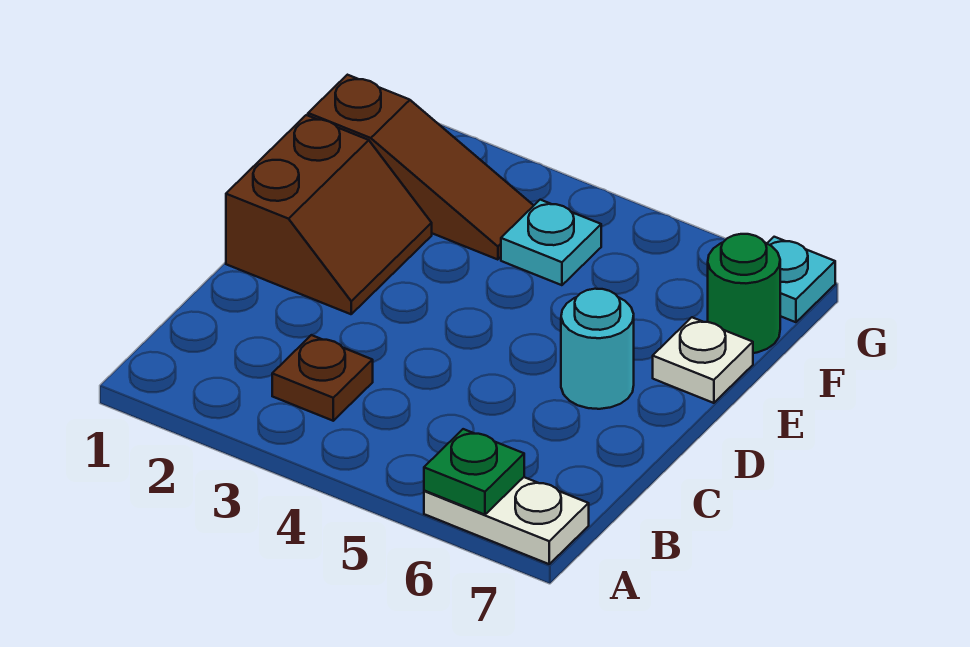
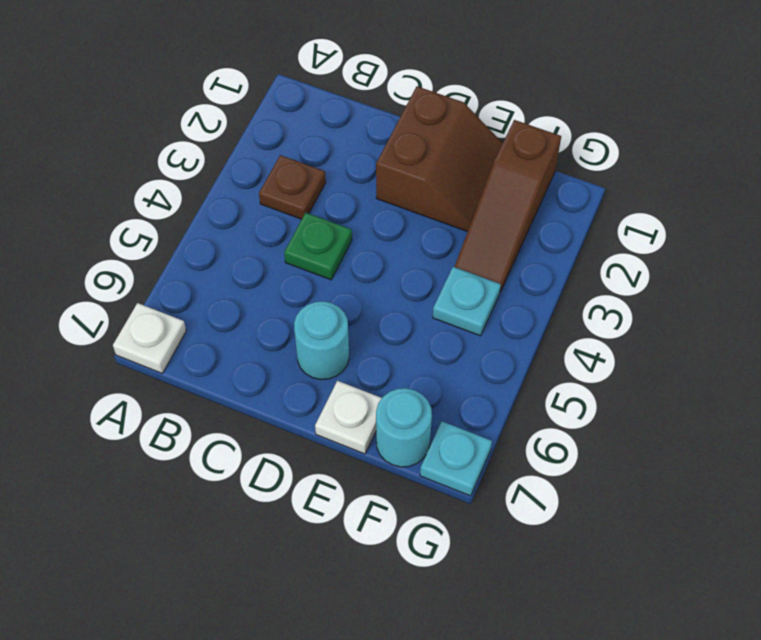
white plate A6:A7 level 1 -> white plate A7 level 1
green plate A6 level 2 -> green plate C4 level 1
brown slope D1:E2 level 1 top 1 -> brown slope D1:E2 level 1 top D
green round brick F7 level 1 -> cyan round brick F7 level 1

